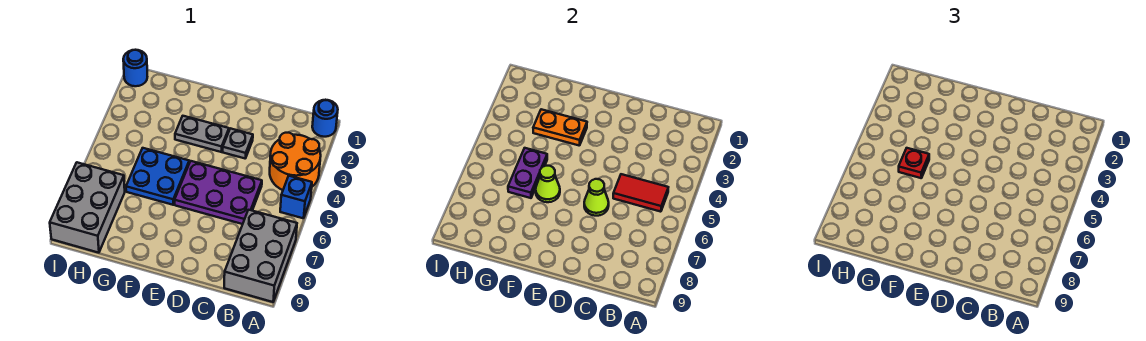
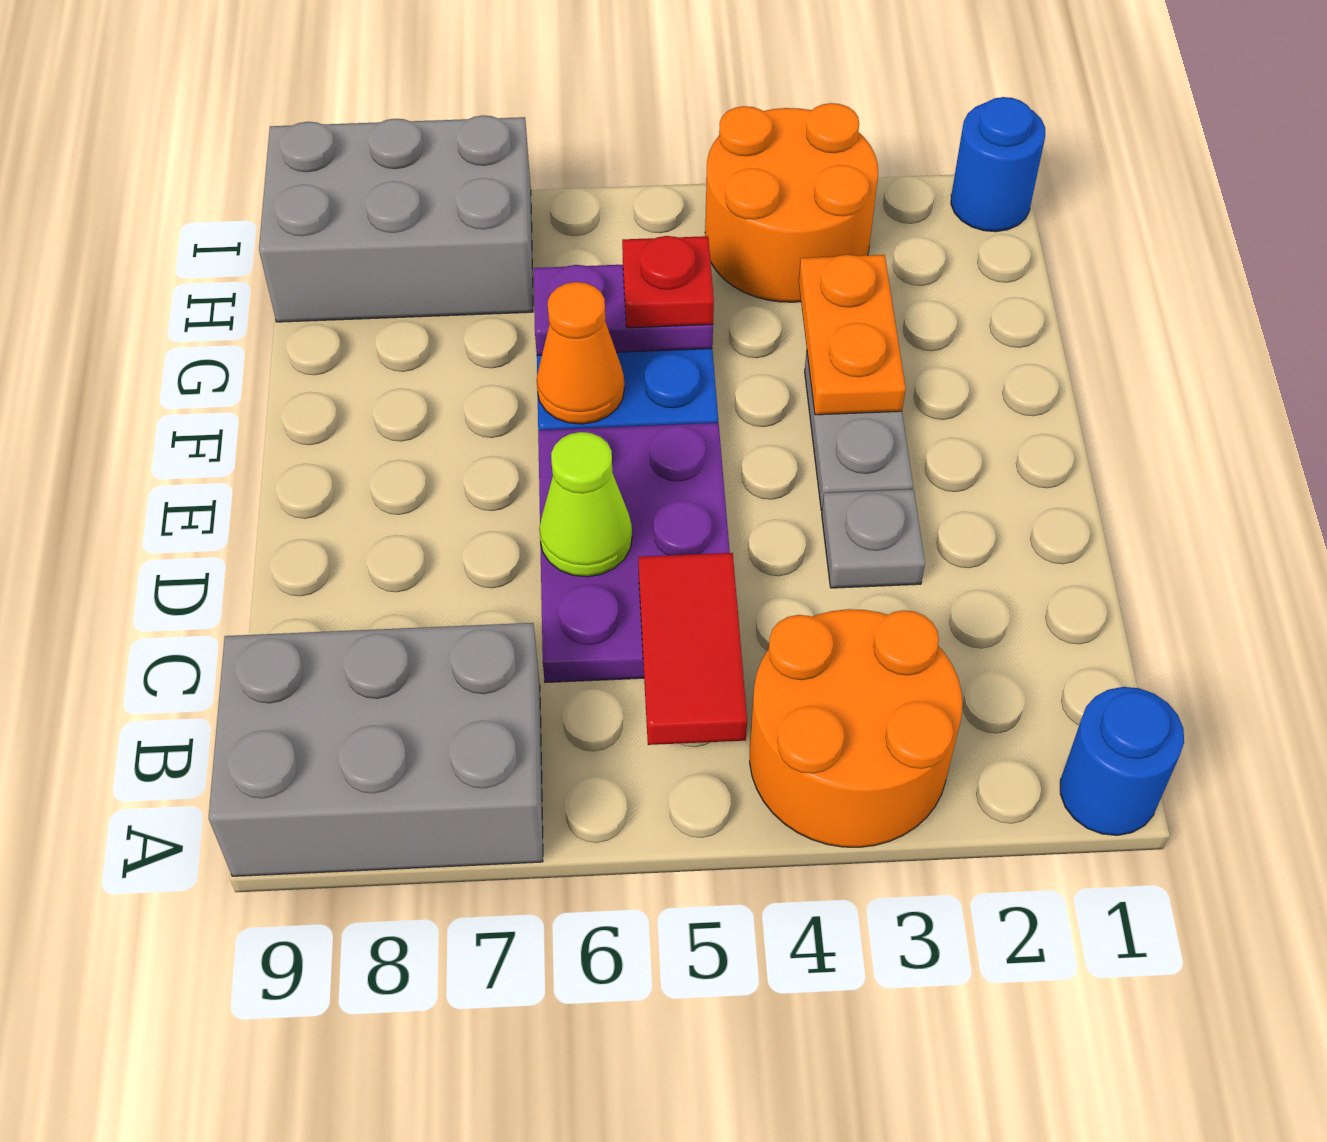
blue brick A5 level 1 -> none
lime cone F6 level 2 -> orange cone F6 level 2
none -> orange round brick H3:I4 level 1

